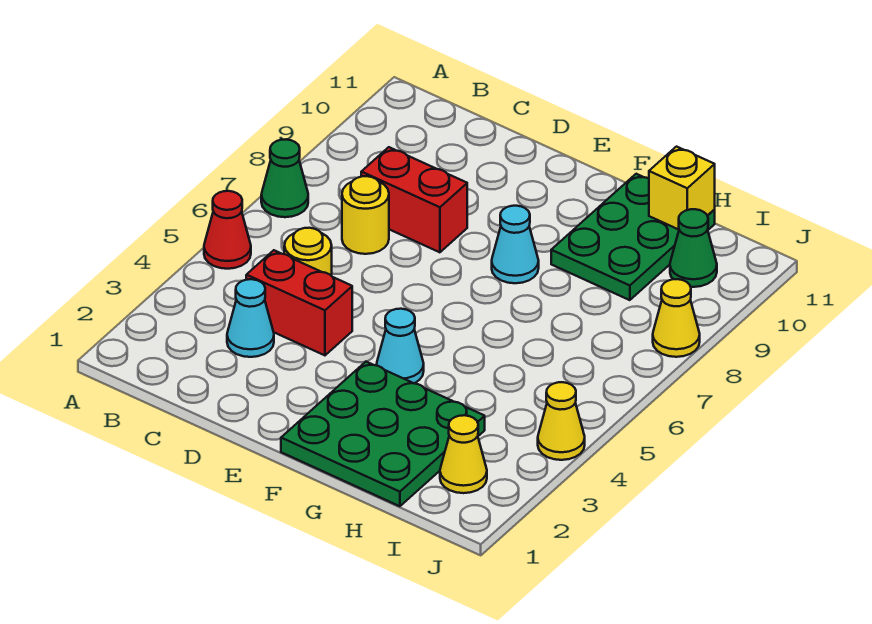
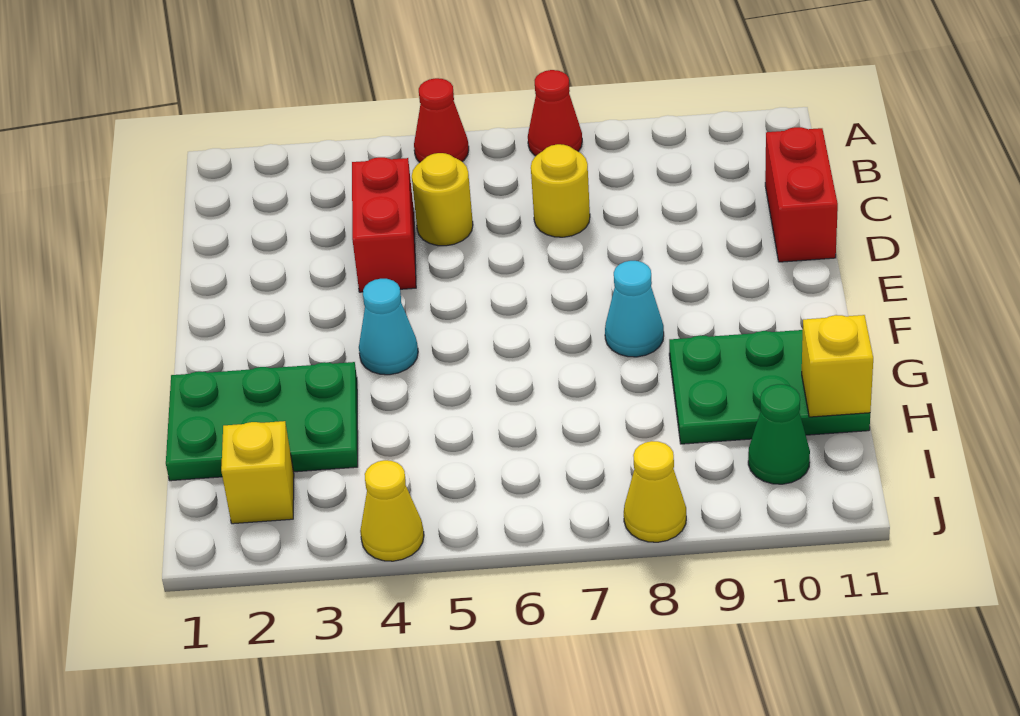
green cone A7 level 1 -> red cone A7 level 1
cyan cone C3 level 1 -> none
red brick C8:D8 level 1 -> red brick C11:D11 level 1
green plate F1:H3 level 1 -> green plate G1:H3 level 1
yellow cone I2 level 1 -> yellow brick I2 level 1

